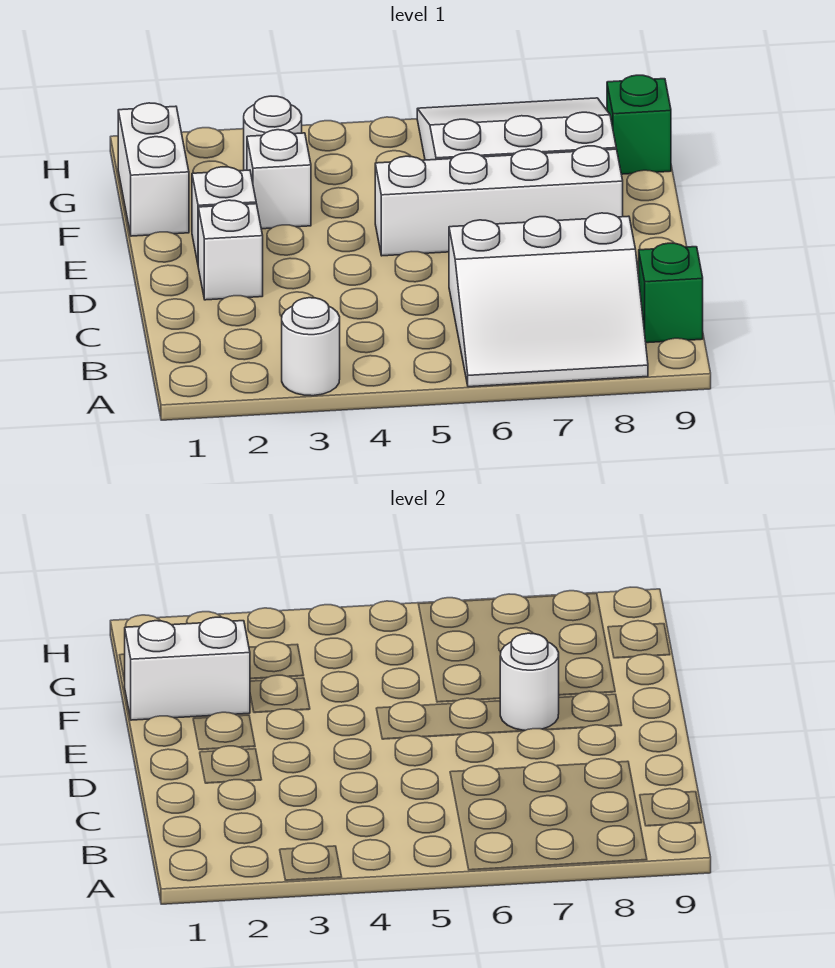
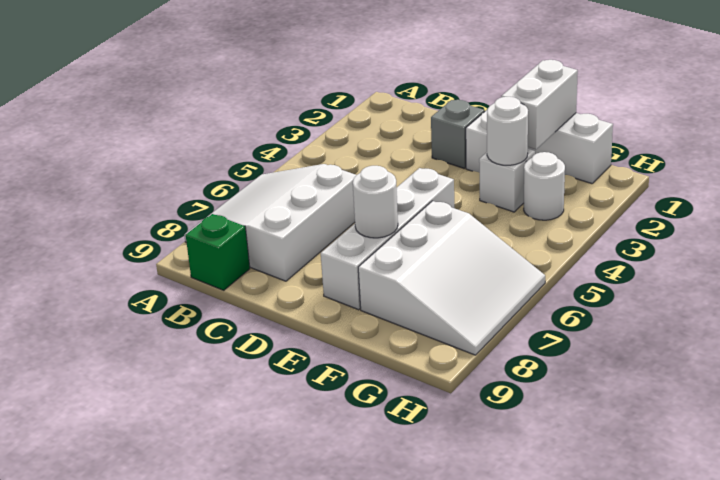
white round brick A3 level 1 -> white round brick F3 level 2
white brick D2 level 1 -> grey brick D2 level 1
green brick G9 level 1 -> none

